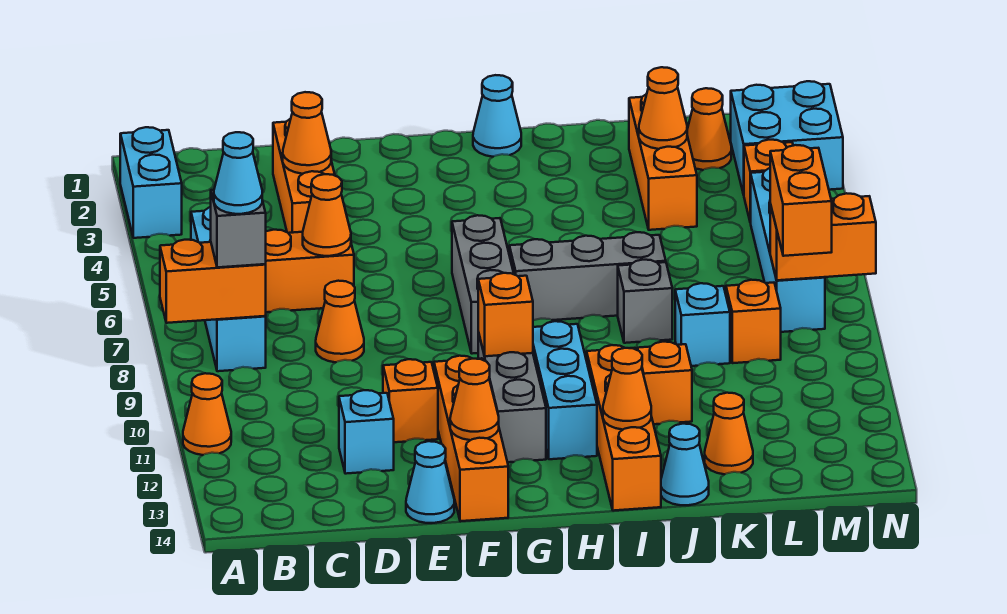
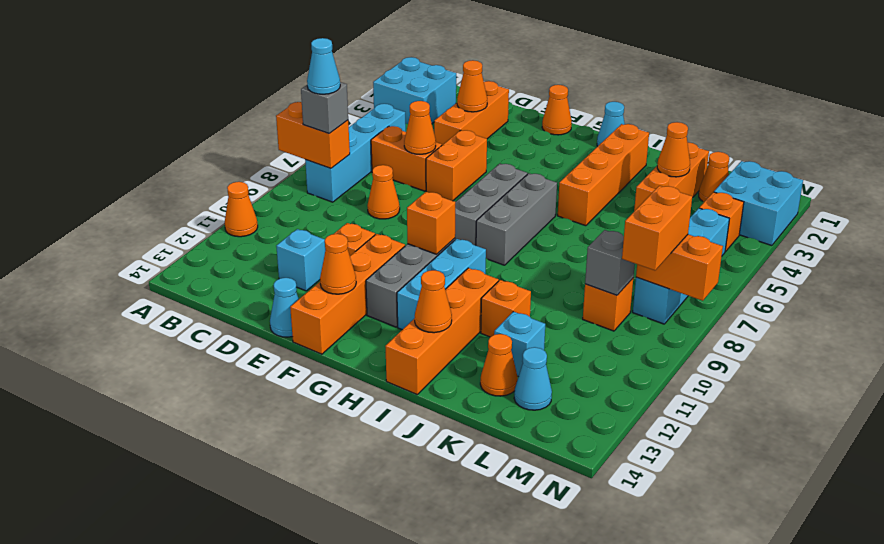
cyan brick A2:A3 level 1 -> cyan brick A2:B3 level 1
none -> orange brick E5:E6 level 1
none -> orange cone F1 level 1
grey brick H7:J7 level 1 -> grey brick H6:H8 level 1
none -> orange brick I2:I5 level 1
grey brick J8 level 1 -> grey brick L9 level 2
cyan cone J14 level 1 -> cyan cone L13 level 1
cyan brick K9 level 1 -> cyan brick K12 level 1

